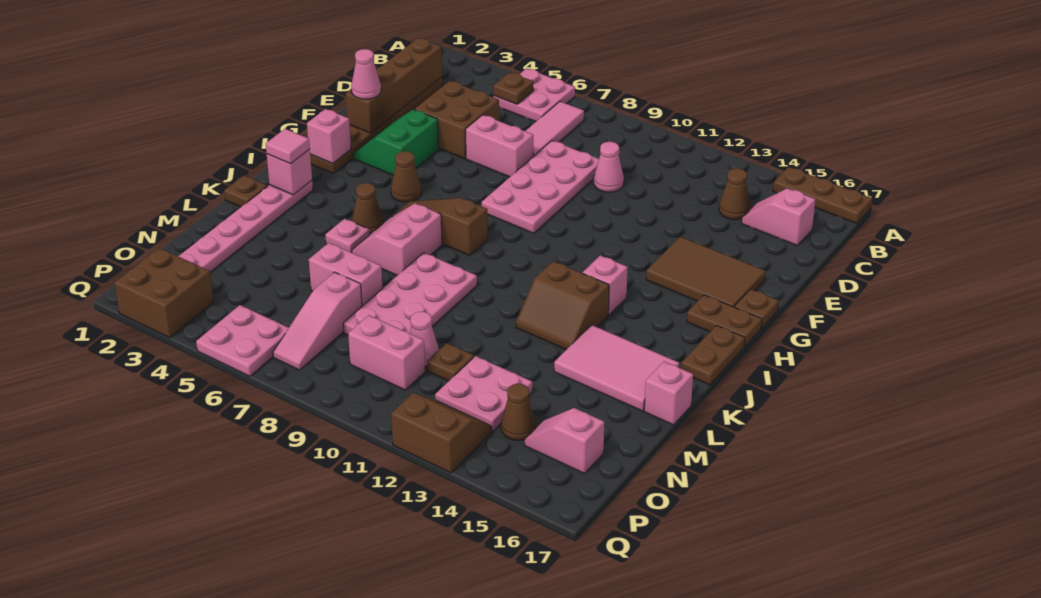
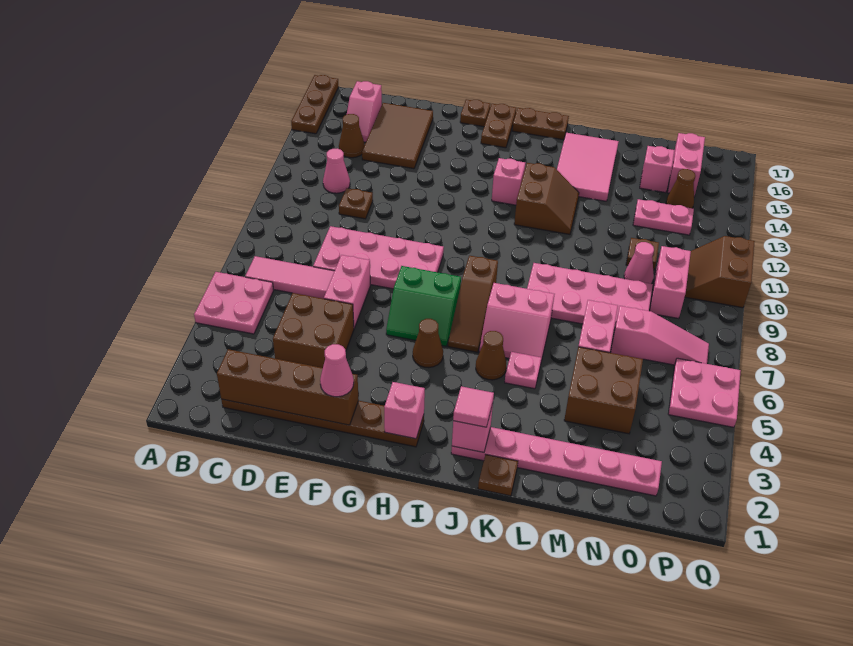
brown plate B5 level 2 -> brown plate D11 level 1
pink cone D10 level 1 -> pink cone C12 level 1
green slope F3:G4 level 1 top 4 -> green slope G6:H7 level 1 top 7
brown tile F14:G16 level 1 -> brown tile D14:E16 level 1
pink brick L17 level 1 -> pink brick N15 level 1
pink plate N12:O13 level 1 -> pink plate N13:O13 level 1
pink slope O15:O16 level 1 top 16 -> pink brick O15:O16 level 1
brown brick P2:Q3 level 1 -> brown brick M4:N5 level 1
brown slope P12:Q13 level 1 top Q -> brown slope P10:Q11 level 1 top Q

